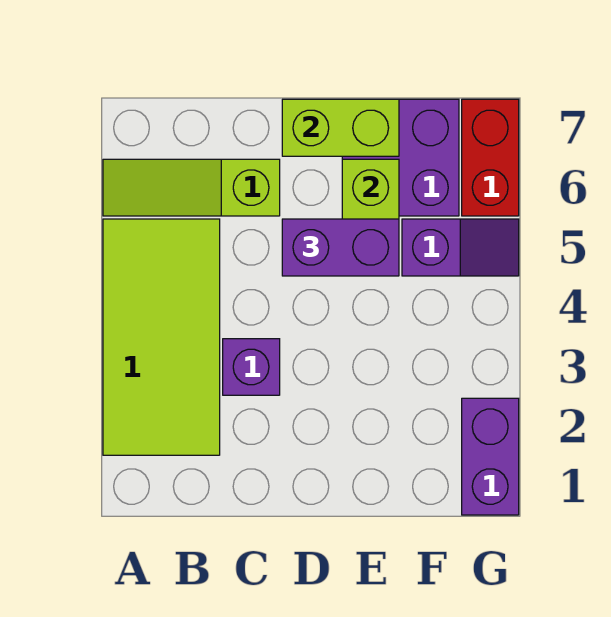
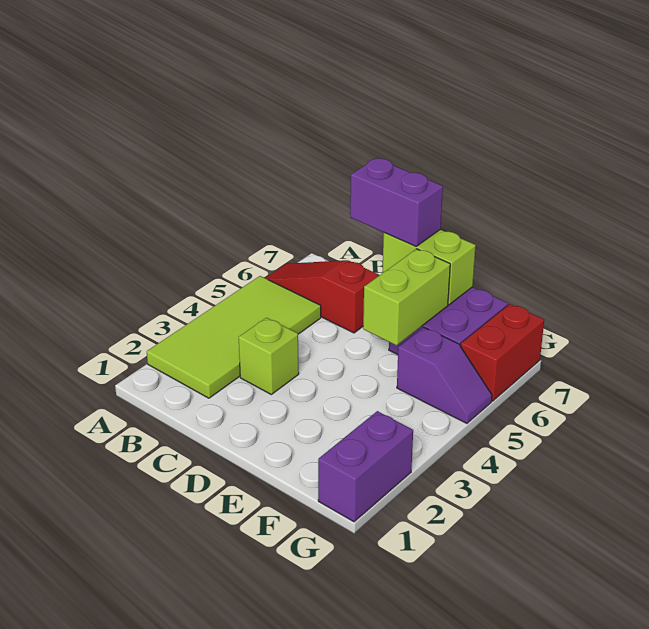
lime slope A6:C6 level 1 top C -> red slope A6:C6 level 1 top C
purple brick C3 level 1 -> lime brick C3 level 1
purple brick D5:E5 level 3 -> purple brick C7:D7 level 3

